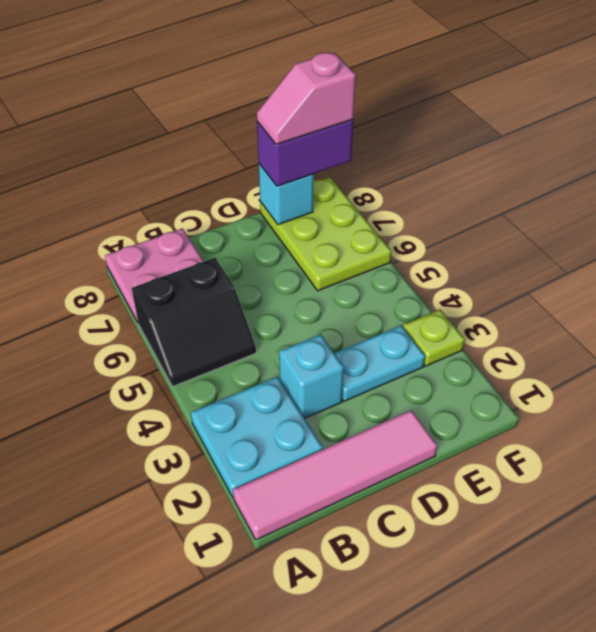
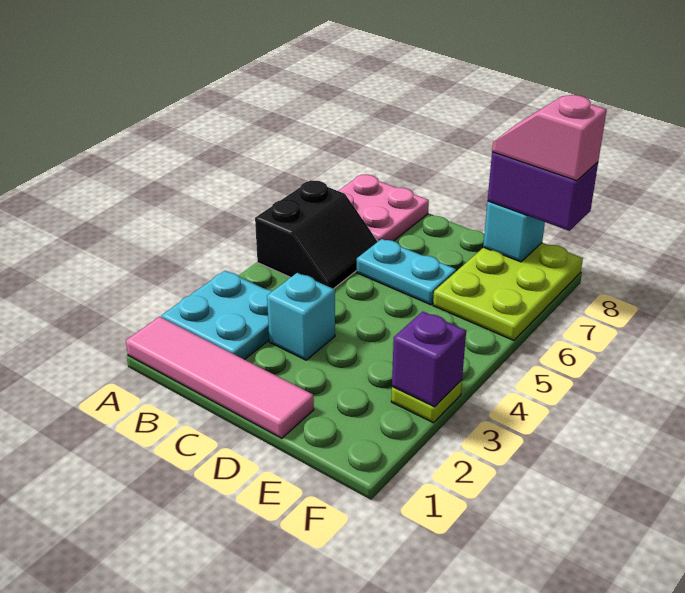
black slope A5:B6 level 1 top 6 -> black slope A5:B6 level 1 top A
cyan plate D3:E3 level 1 -> cyan plate C6:D6 level 1
none -> purple brick F3 level 2

